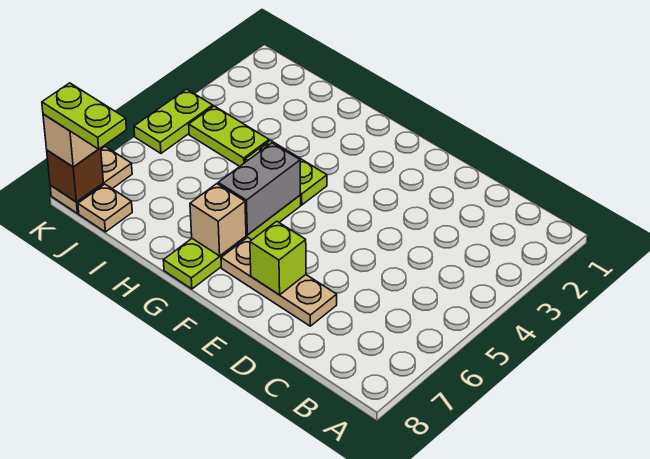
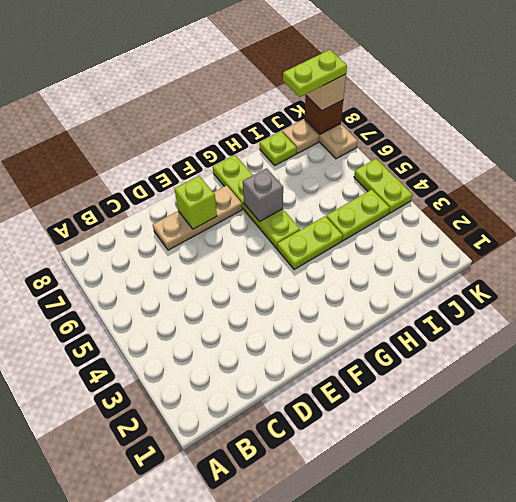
grey brick G5:G6 level 2 -> grey brick G6 level 2
tan brick G7 level 2 -> none
none -> lime plate I8 level 1

